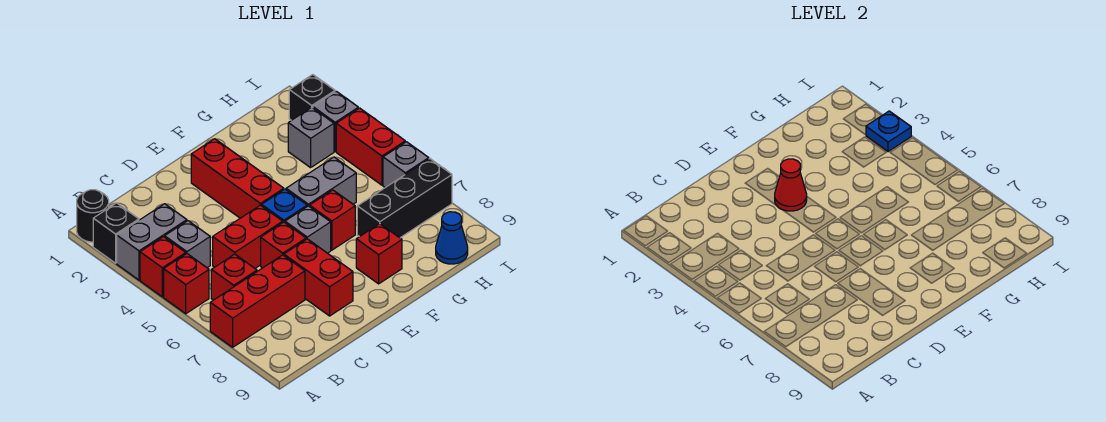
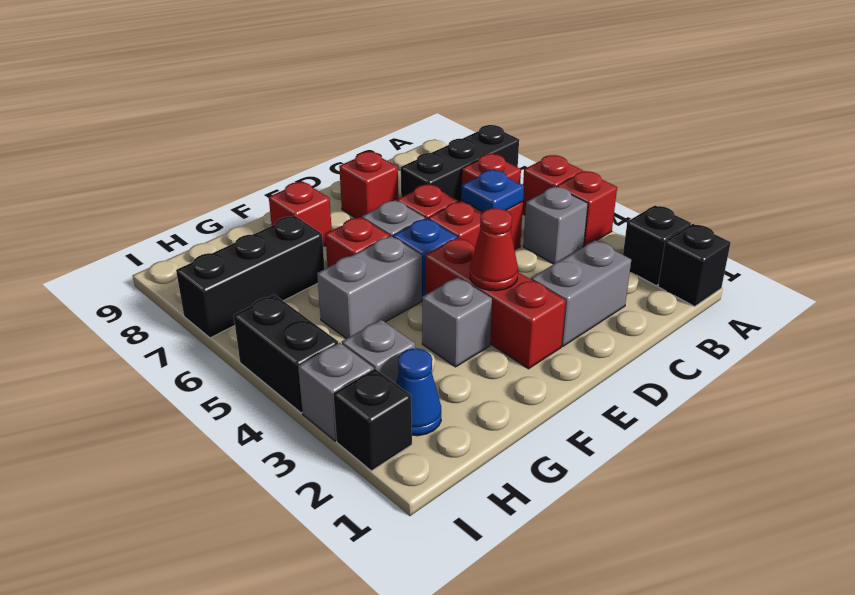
black round brick A1 level 1 -> black brick A1 level 1
grey brick A3:B3 level 1 -> grey brick C2:D2 level 1
red brick A7:C7 level 1 -> black brick A7:C7 level 1
red brick D7:D8 level 1 -> red brick D8 level 1
blue cone H9 level 1 -> blue cone H2 level 1
blue plate I3 level 2 -> blue plate C5 level 2
red brick I4:I5 level 1 -> black brick I4:I5 level 1
grey brick I6 level 1 -> grey brick F3 level 1

